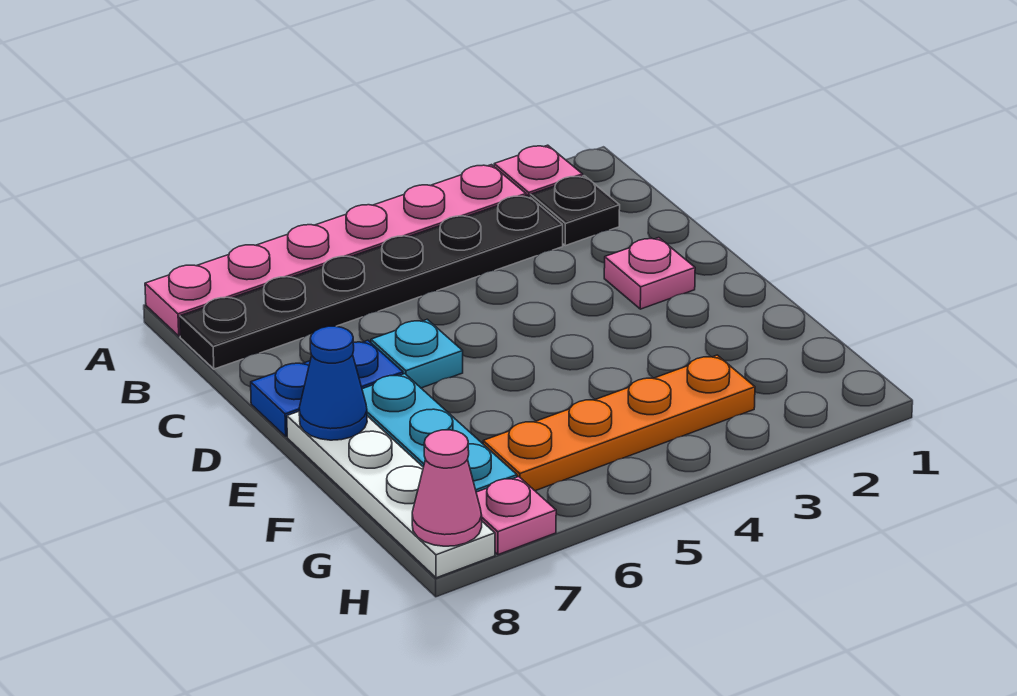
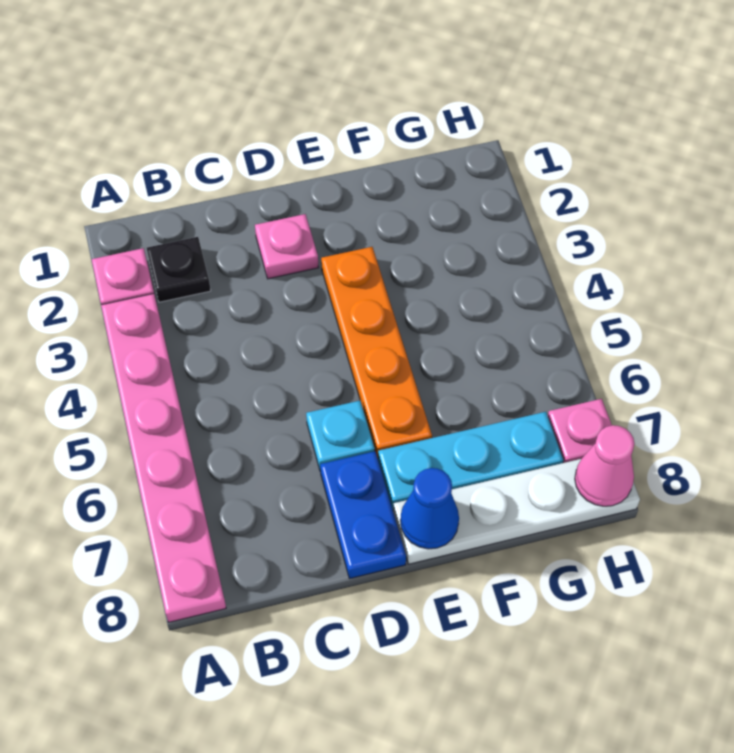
black plate B3:B8 level 1 -> none
orange plate G3:G6 level 1 -> orange plate E3:E6 level 1

